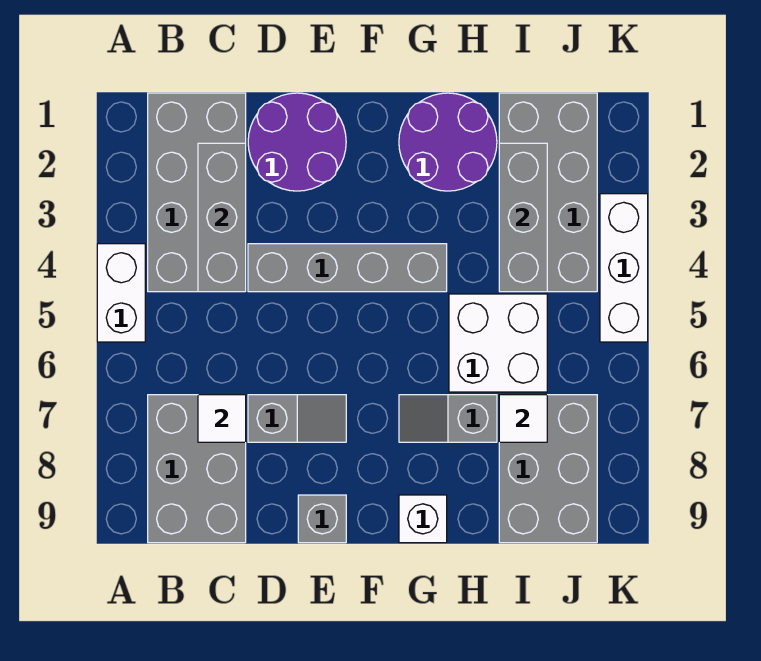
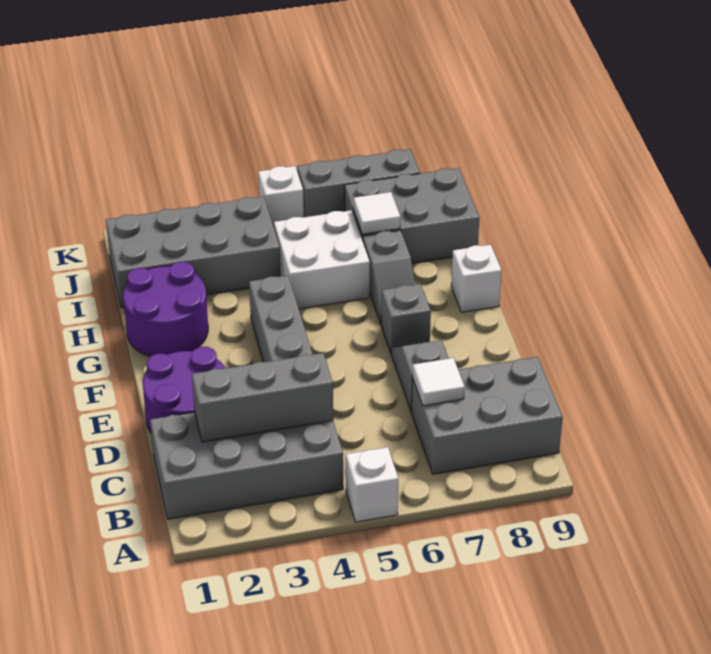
white brick A4:A5 level 1 -> white brick A5 level 1
grey brick E9 level 1 -> grey brick F7 level 1
grey brick I2:I4 level 2 -> grey brick K6:K8 level 1
white brick K3:K5 level 1 -> white brick K5 level 1

